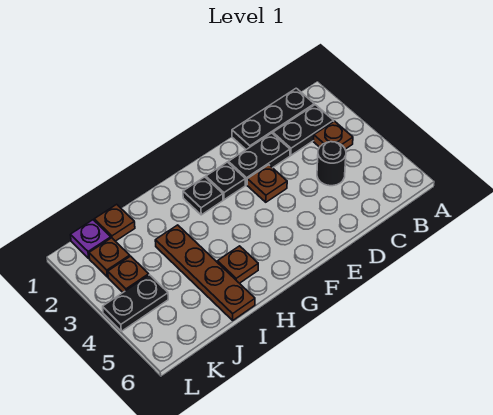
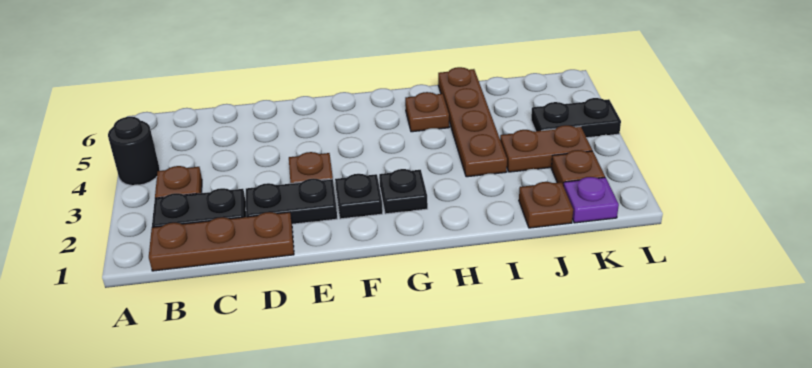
black plate B1:D1 level 1 -> brown plate B1:D1 level 1
black round brick C4 level 1 -> black round brick A4 level 1
brown plate K3 level 1 -> brown plate J3:K3 level 1

